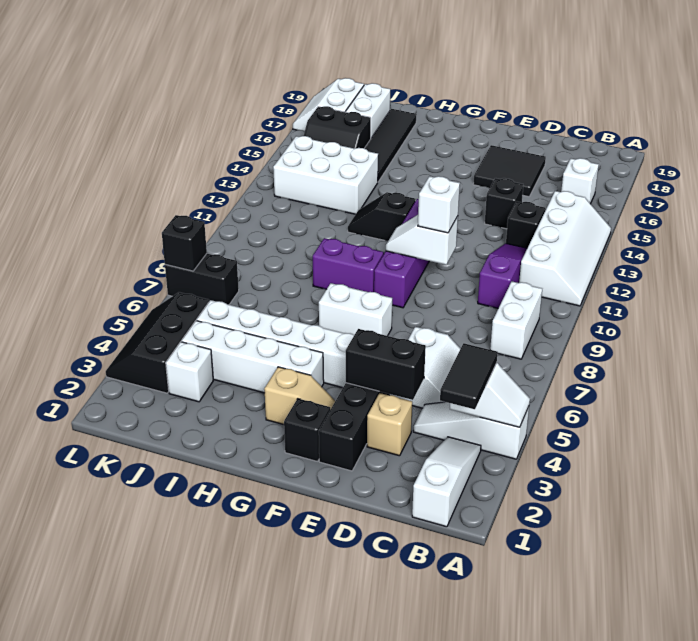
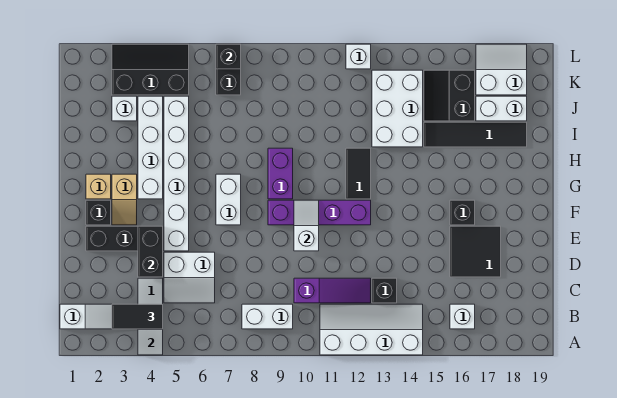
white slope A11:B14 level 1 top B -> white slope A11:B14 level 1 top A
tan brick D3 level 1 -> tan brick G2 level 1
black brick D14 level 1 -> black brick F16 level 1
white brick E10 level 3 -> white brick L12 level 1
black slope G12:H12 level 1 top G -> black tile G12:H12 level 1

